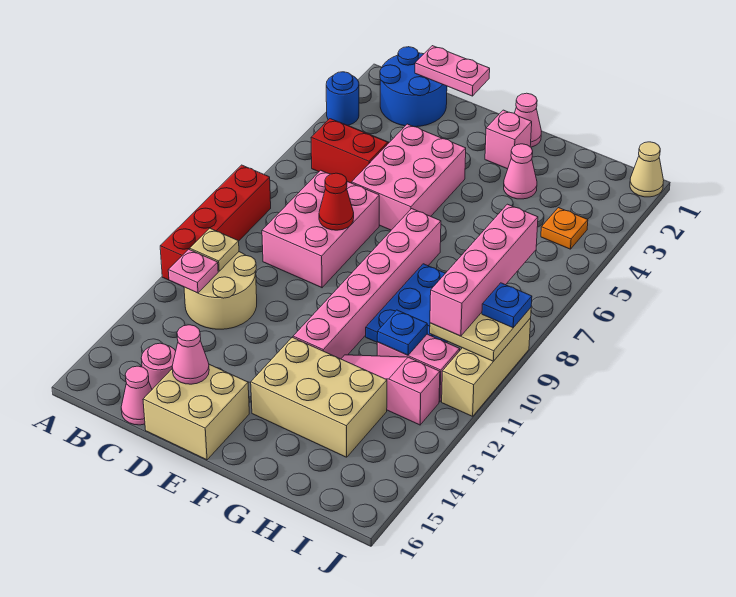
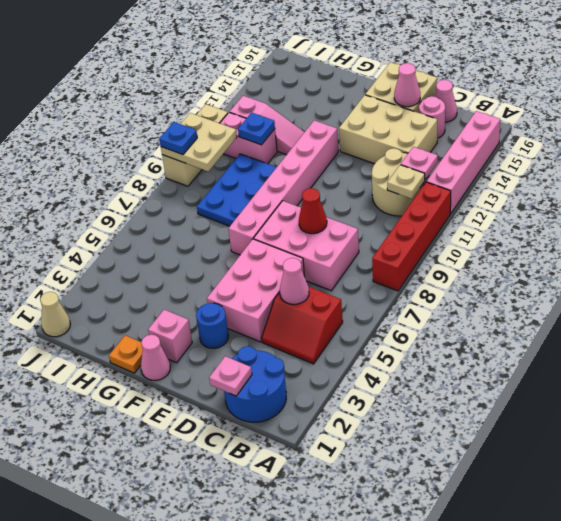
blue round brick A3 level 1 -> blue round brick E3 level 1
pink plate C1:D1 level 2 -> pink plate C1 level 2
pink brick C7:D9 level 1 -> pink brick C7:E8 level 1
tan brick F13:H14 level 1 -> tan brick C13:E14 level 1
pink cone G3 level 1 -> pink cone C5 level 2
orange plate I4 level 1 -> orange plate G1 level 1
pink brick I7:I10 level 3 -> pink brick A12:A15 level 1

